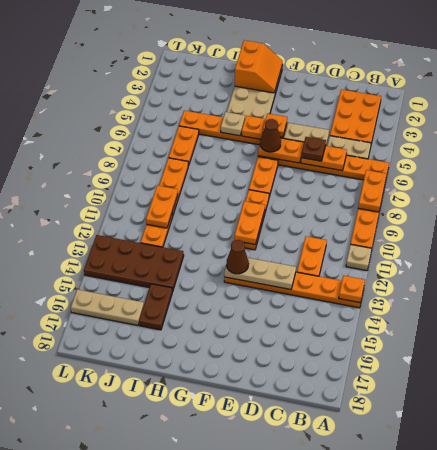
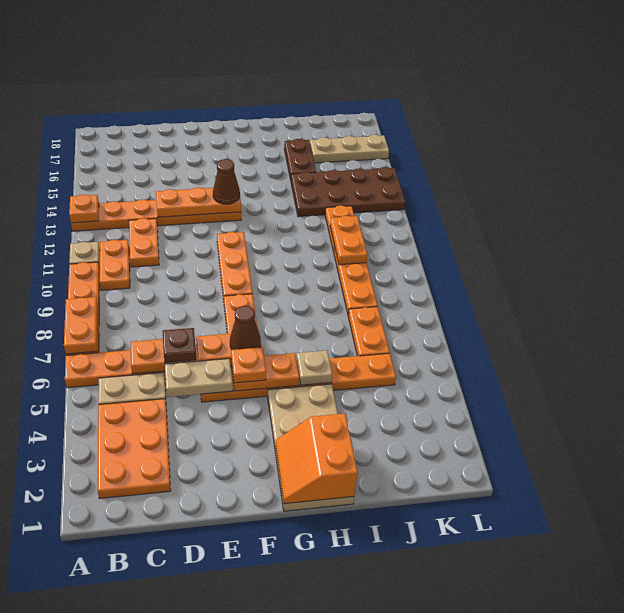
tan plate D13:F13 level 2 -> orange plate D13:F13 level 2
orange plate F10:F11 level 2 -> orange plate B10:B11 level 1

